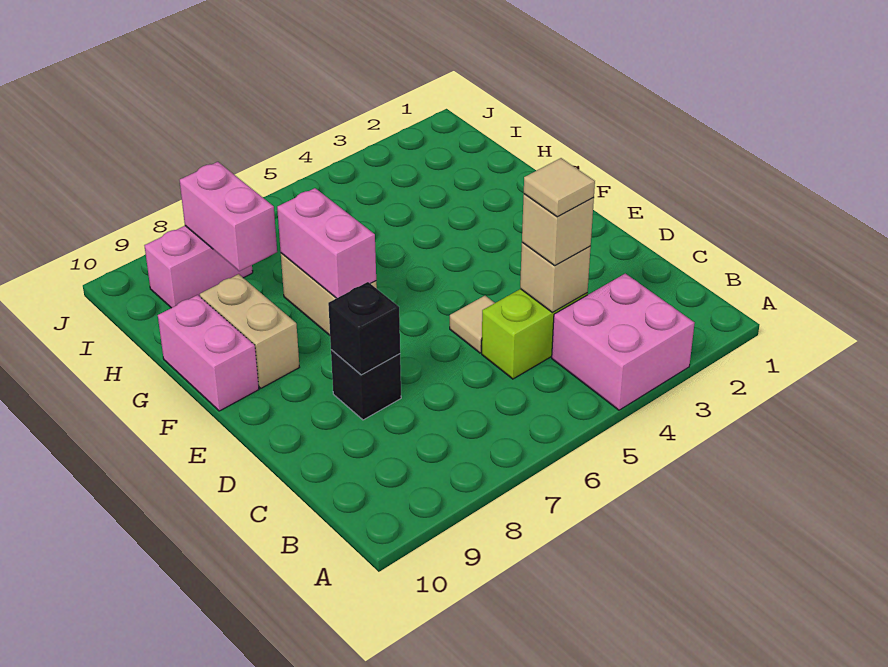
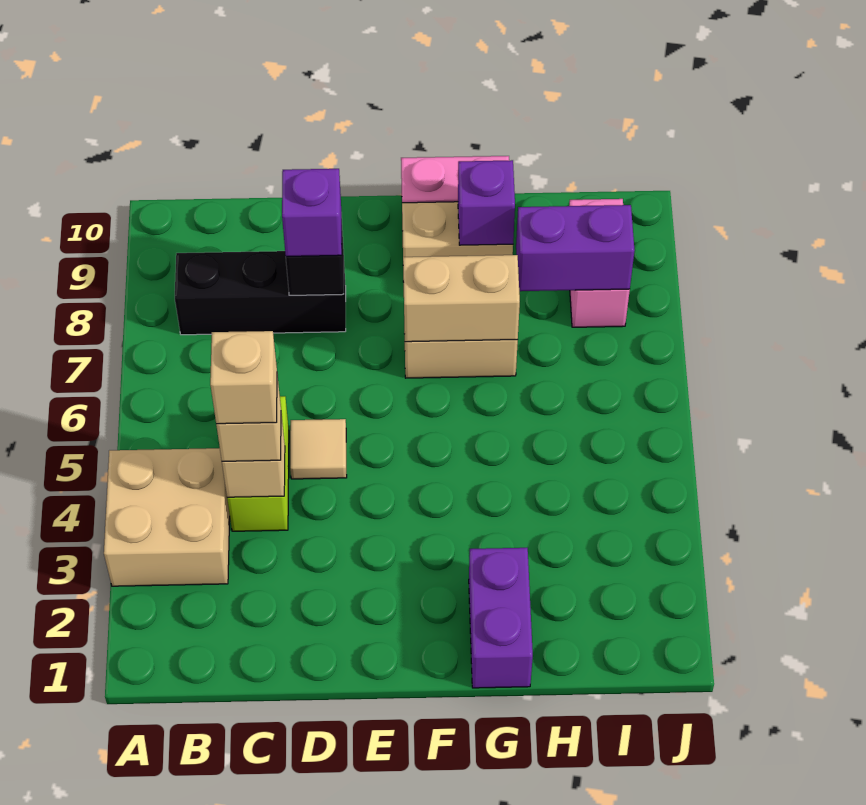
pink brick A3:B4 level 1 -> tan brick A3:B4 level 1
tan tile C4 level 4 -> tan brick C4 level 4
black brick D8 level 1 -> black brick B8:D8 level 1
none -> purple brick D8 level 3
pink brick F7:G7 level 2 -> tan brick F7:G7 level 2
none -> purple brick G1:G2 level 1
none -> purple brick G9 level 2
pink brick H8:I8 level 2 -> purple brick H8:I8 level 2

